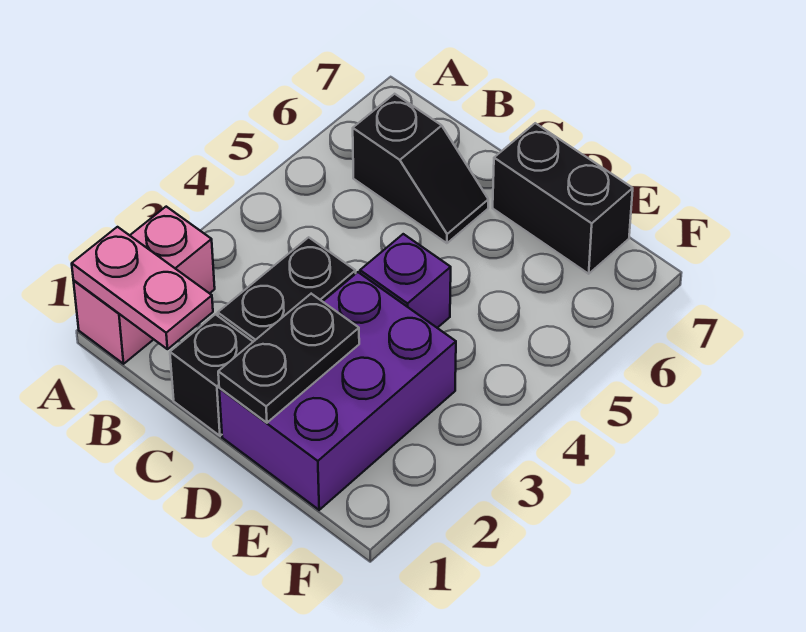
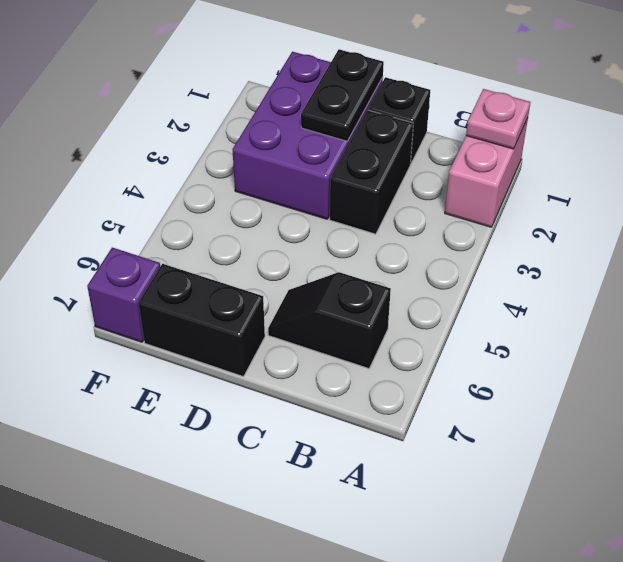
pink plate A1:B1 level 2 -> pink plate A1 level 2
purple brick D4 level 1 -> purple brick F7 level 1

